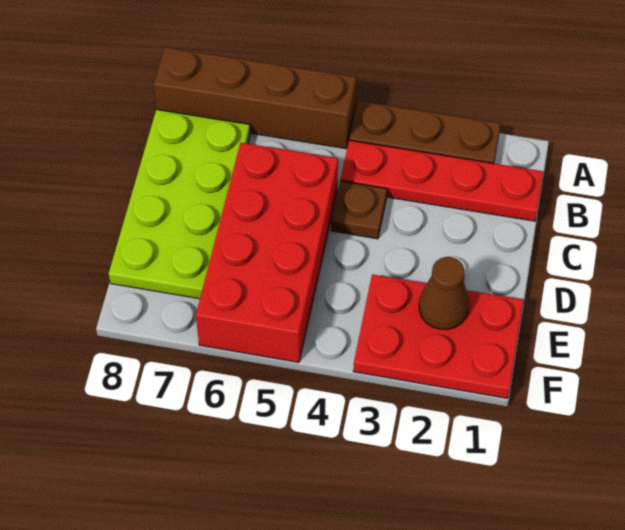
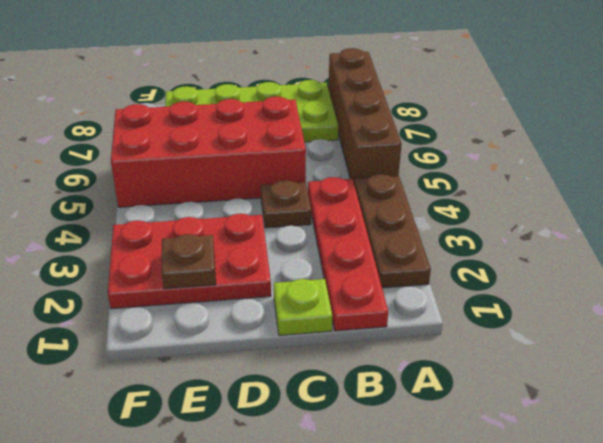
none -> lime plate C1 level 1
red plate E1:F3 level 1 -> red plate D2:F3 level 1
brown cone E2 level 2 -> brown plate E2 level 2

